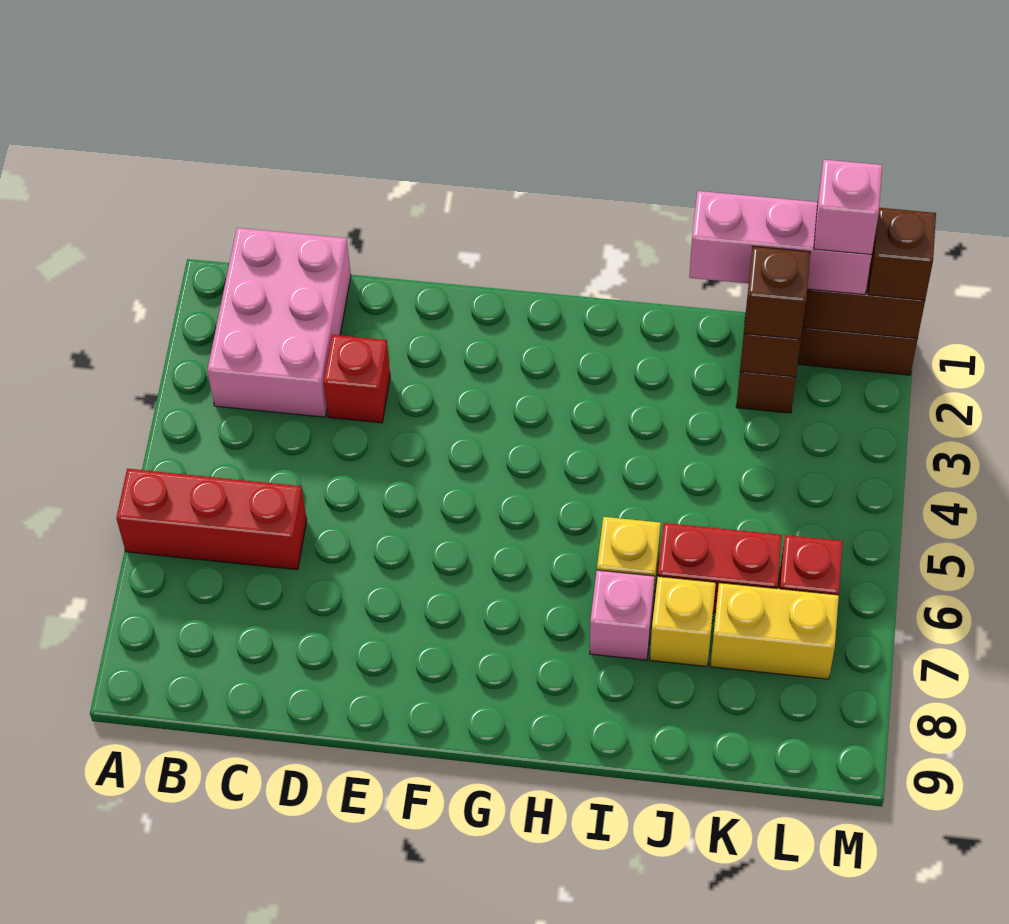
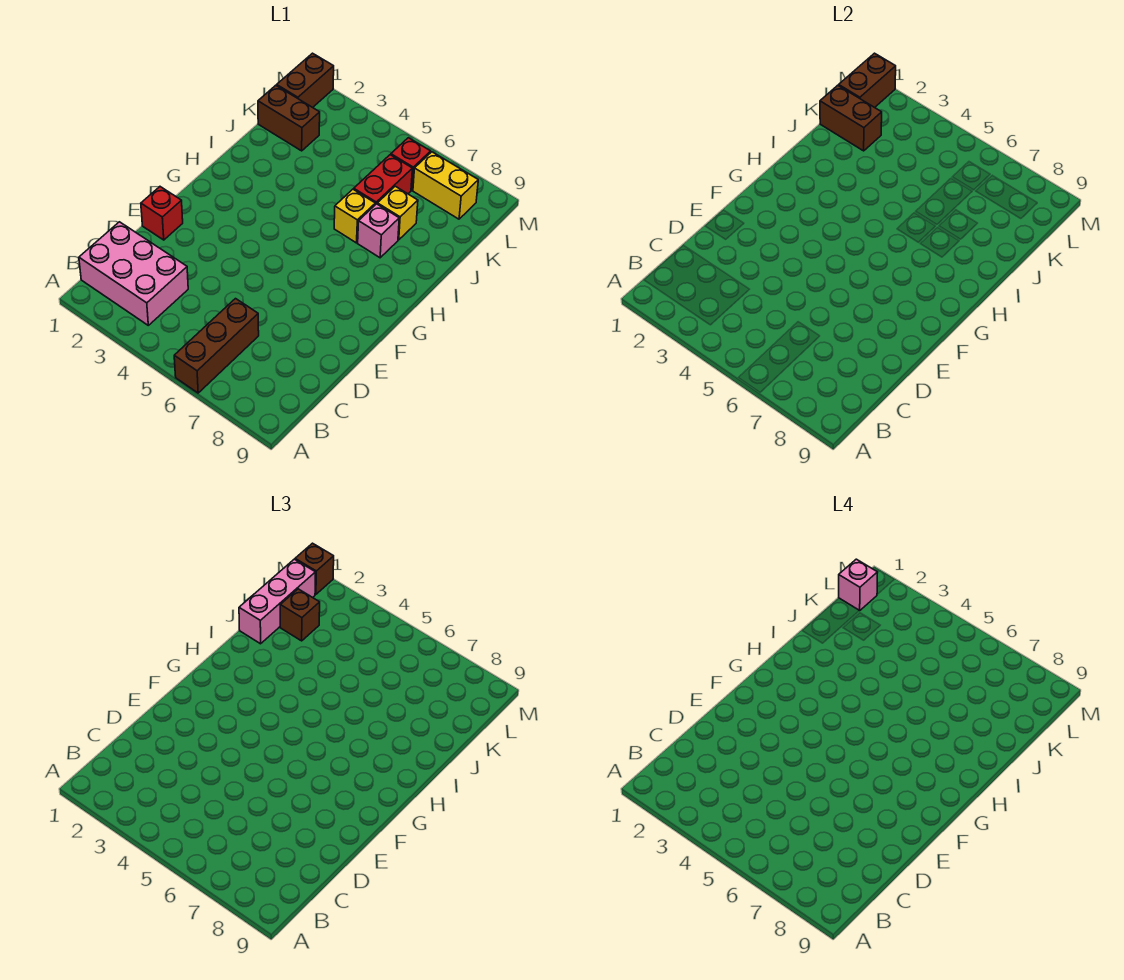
red brick A6:C6 level 1 -> brown brick A6:C6 level 1
red brick D3 level 1 -> red brick E1 level 1
yellow brick K7:L7 level 1 -> yellow brick L7:L8 level 1

